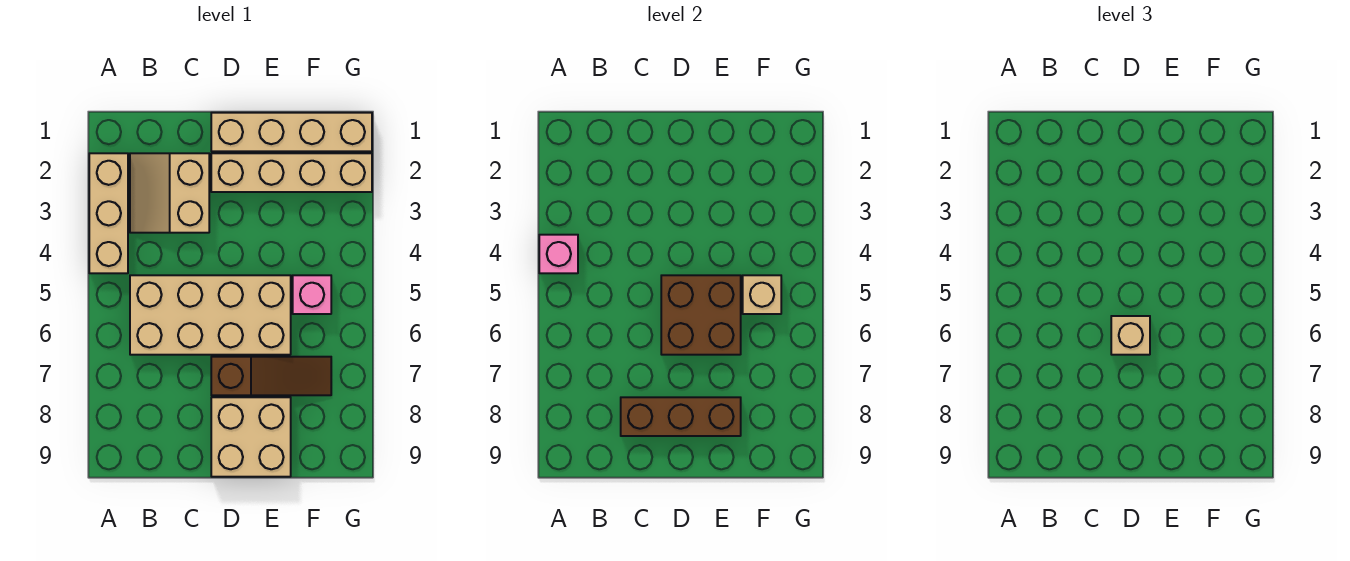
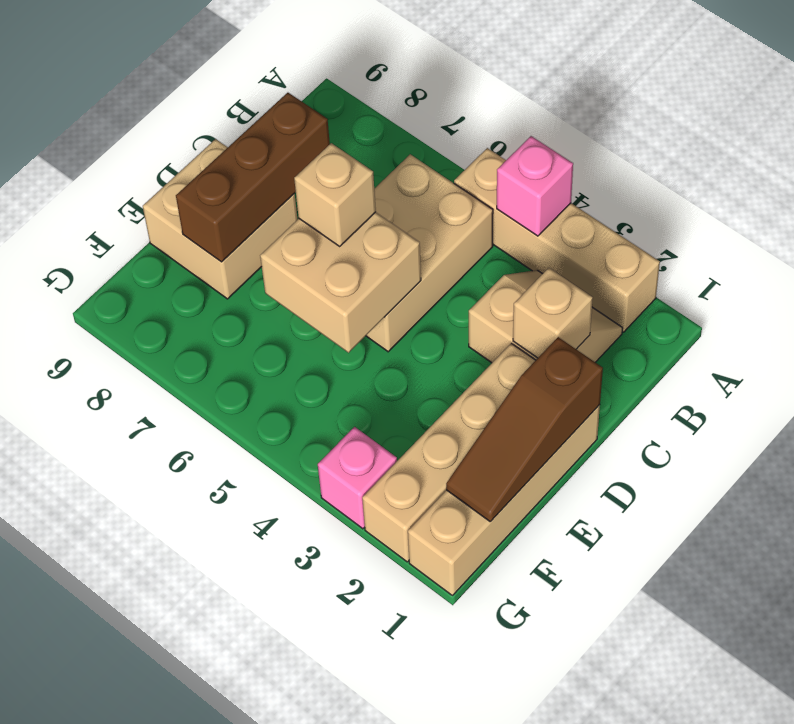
tan brick A2:A4 level 1 -> tan brick A2:A5 level 1
tan brick B5:E6 level 1 -> tan brick B5:D6 level 1
brown brick D5:E6 level 2 -> tan brick D5:E6 level 2
brown slope D7:F7 level 1 top D -> brown slope D1:F1 level 2 top D
pink brick F5 level 1 -> pink brick G3 level 1
tan brick F5 level 2 -> tan brick C2 level 2

